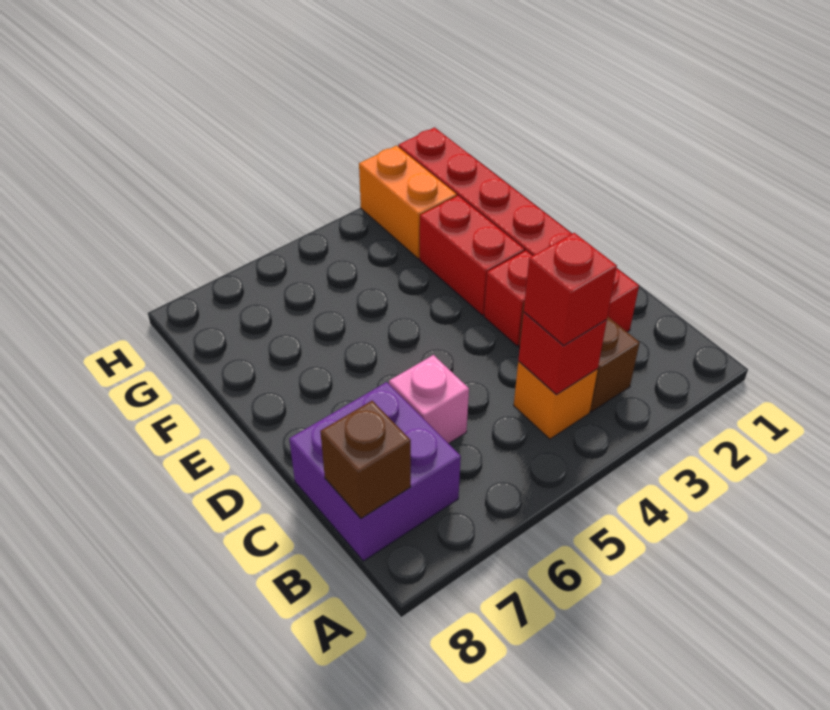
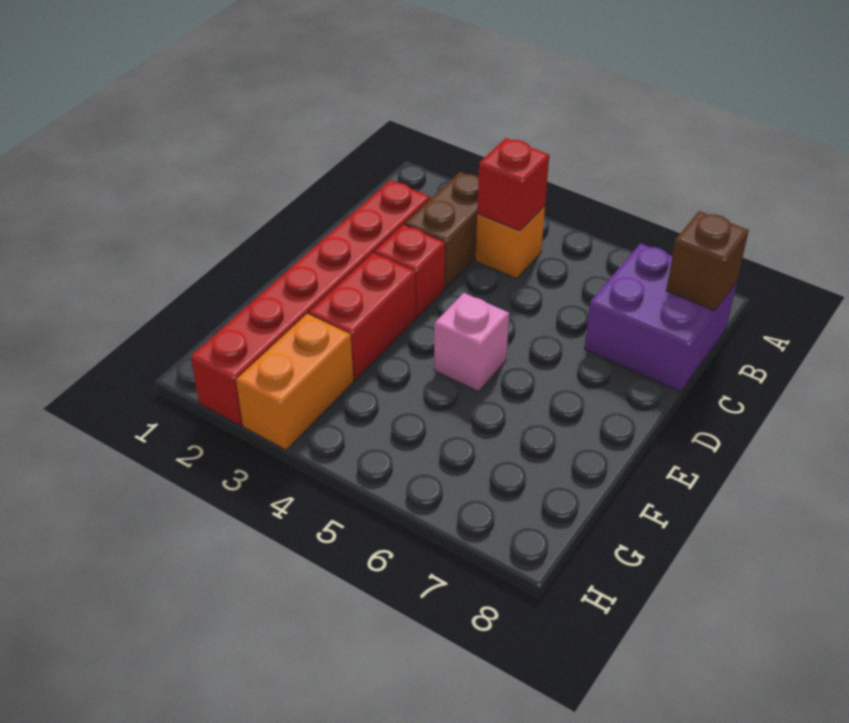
red brick B4 level 3 -> none
pink brick C6 level 1 -> pink brick E5 level 1

